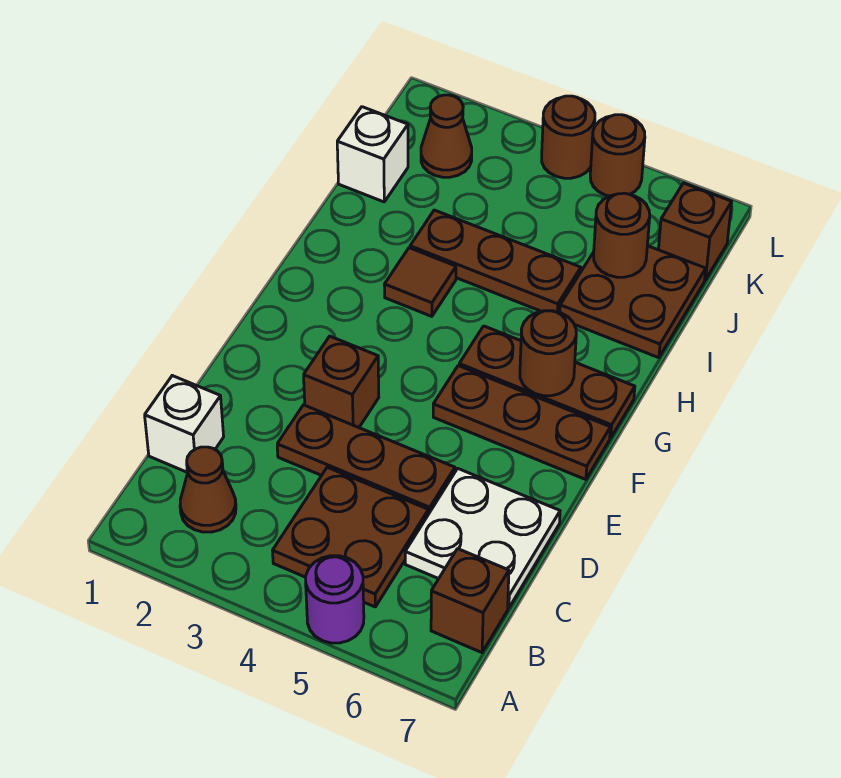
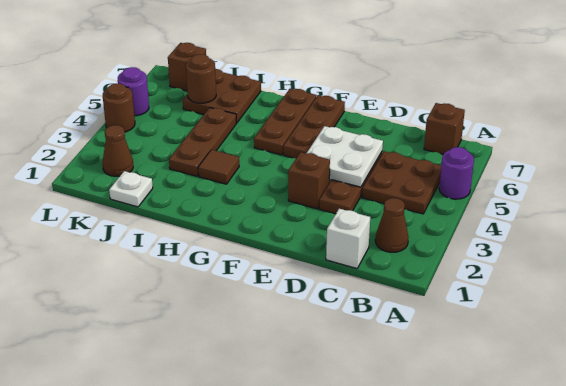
white plate C6:D7 level 1 -> white plate D4:E5 level 2
brown round brick G6 level 2 -> none
white brick J1 level 1 -> white plate J1 level 1
brown round brick L5 level 1 -> purple round brick L5 level 1

